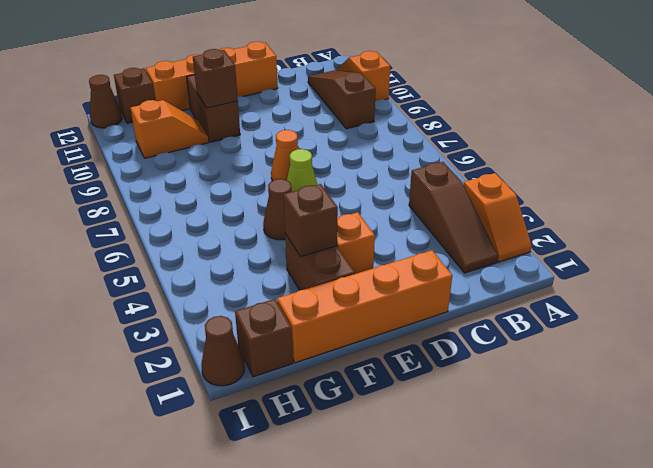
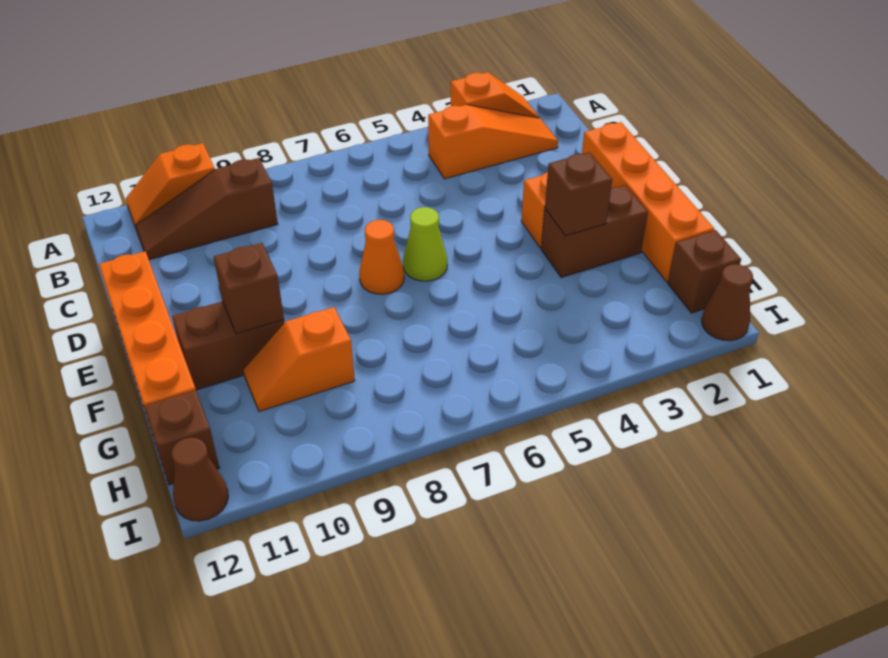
brown slope B2:B4 level 1 top 4 -> orange slope B2:B4 level 1 top 4
brown cone F5 level 1 -> none
orange slope G10:H10 level 1 top H -> orange slope G9:G10 level 1 top 9

